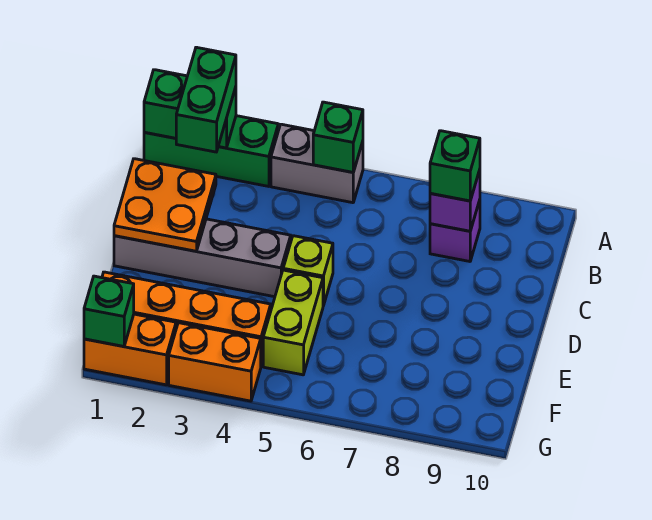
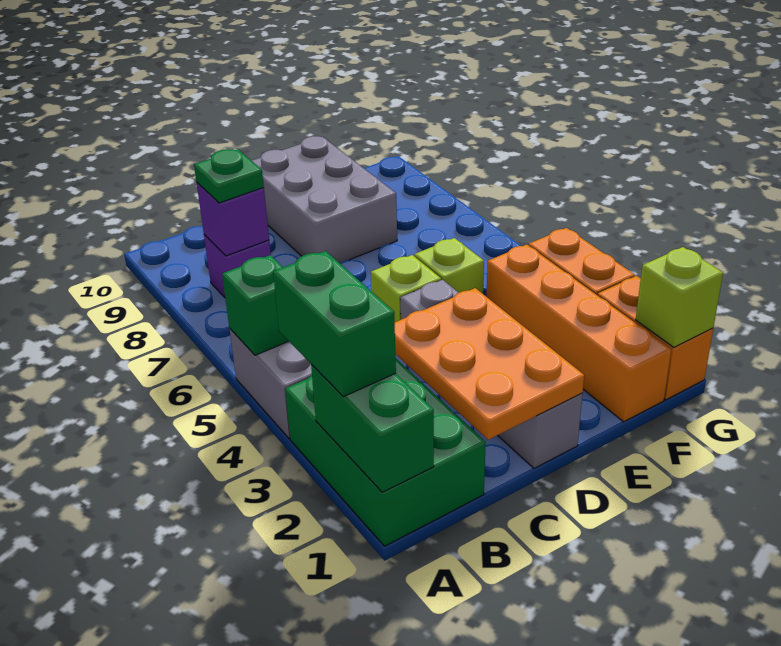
green brick A1:A3 level 1 -> green brick A1:B3 level 1
green brick A2:B2 level 3 -> green brick A2:A3 level 3
green brick B8 level 3 -> green plate B8 level 3
orange plate C1:D2 level 2 -> orange plate C1:D3 level 2
none -> grey brick D8:E10 level 1
lime brick E5:F5 level 1 -> lime brick E5 level 1
green brick G1 level 2 -> lime brick G1 level 2

